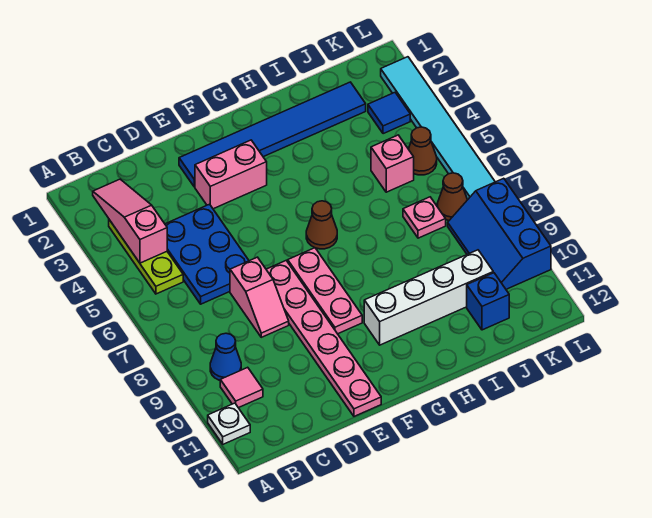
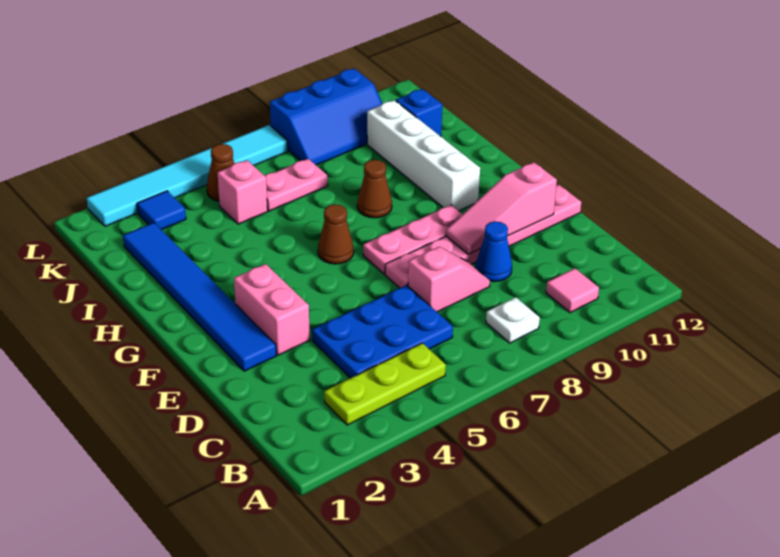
white plate A11 level 1 -> white plate B8 level 1
pink slope B2:B4 level 2 top 4 -> pink slope E9:E11 level 2 top 11
blue cone B9 level 1 -> blue cone D9 level 1
pink plate J7 level 1 -> pink plate J6:J7 level 1
brown cone K7 level 1 -> brown cone H8 level 1

